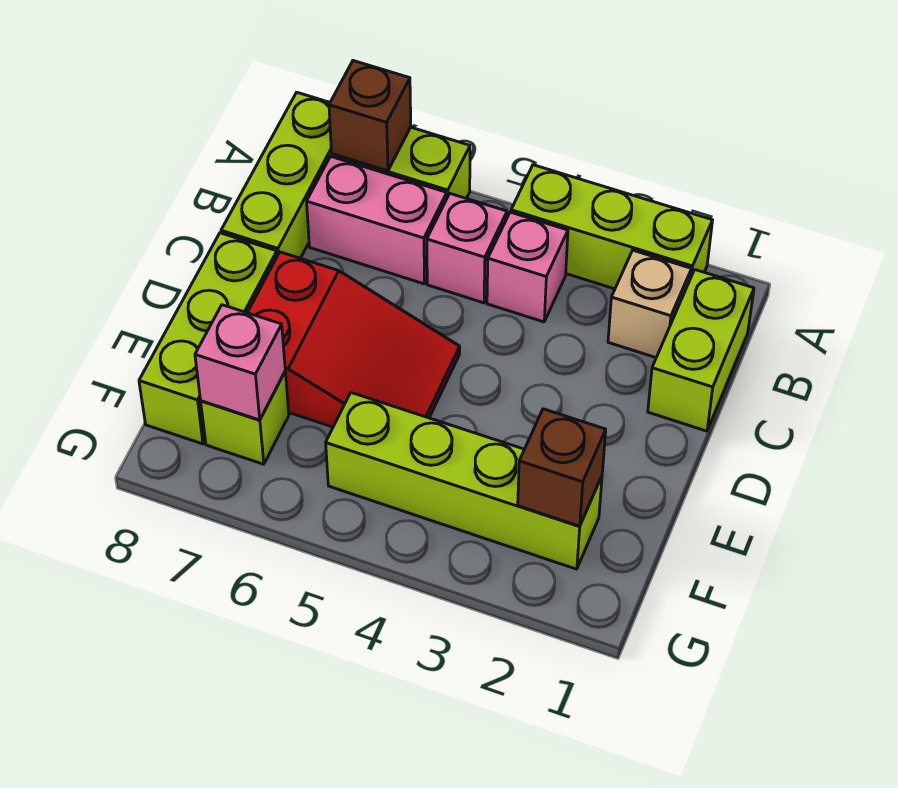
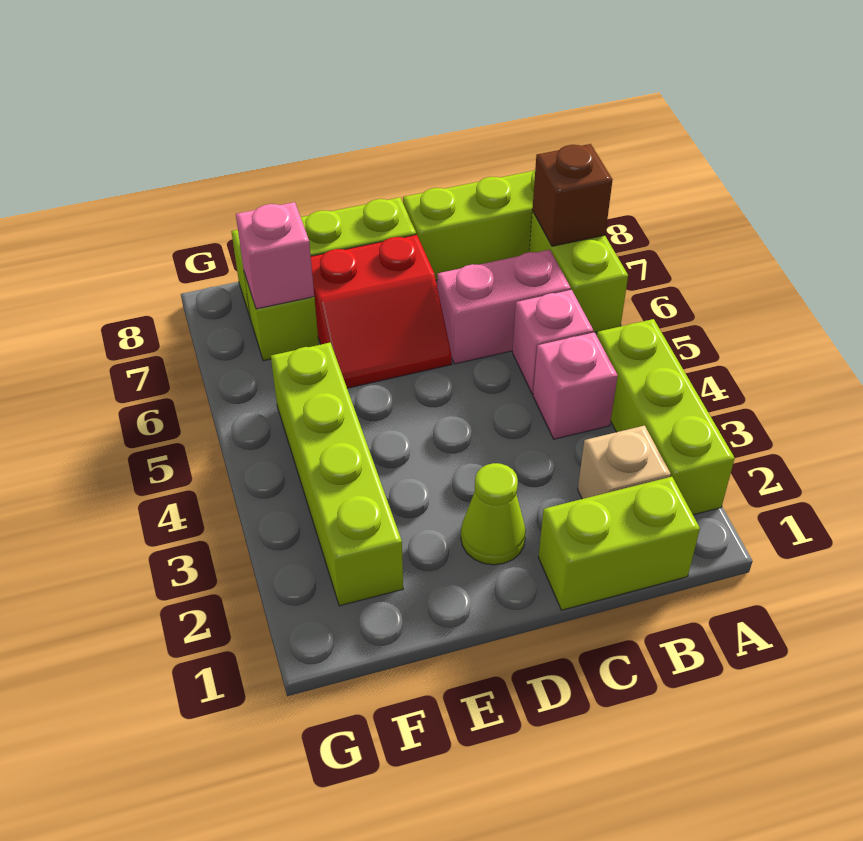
pink brick B6:B7 level 1 -> pink brick B6:C6 level 1
none -> lime cone D2 level 1
red slope D5:E7 level 1 top 7 -> red slope D6:E7 level 1 top 7
brown brick F2 level 2 -> none

